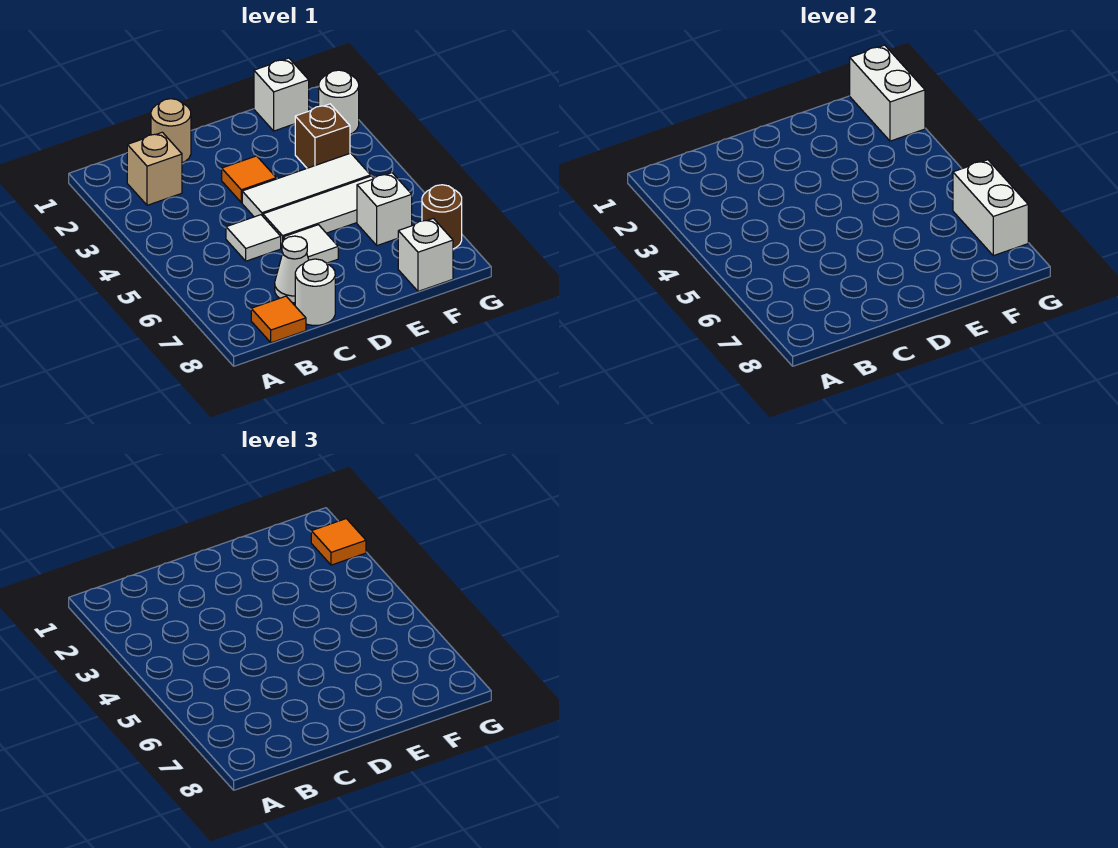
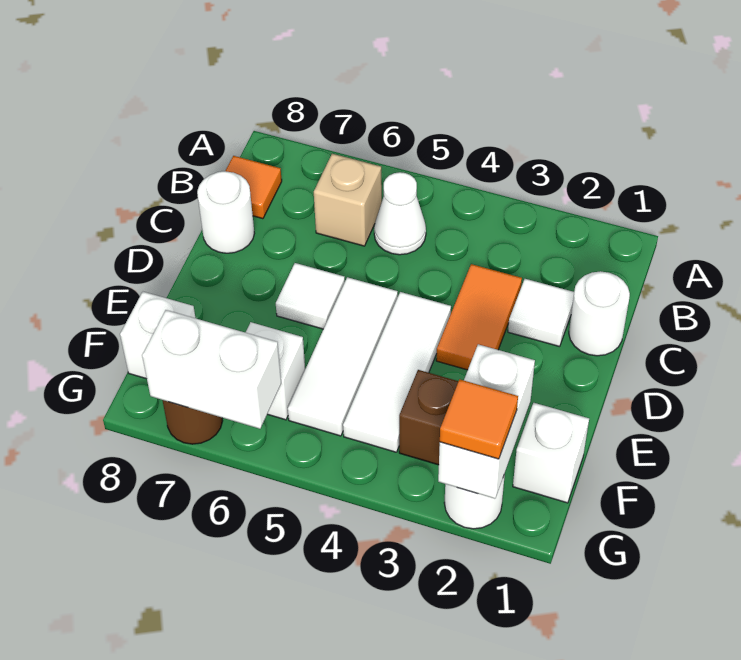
tan brick B2 level 1 -> tan brick B6 level 1
tan round brick C1 level 1 -> white round brick C1 level 1
white tile C5 level 1 -> white tile C2 level 1
white cone C7 level 1 -> white cone B5 level 1
orange tile D3 level 1 -> orange tile C3:D3 level 1
white brick G1:G2 level 2 -> white brick F2:G2 level 2

